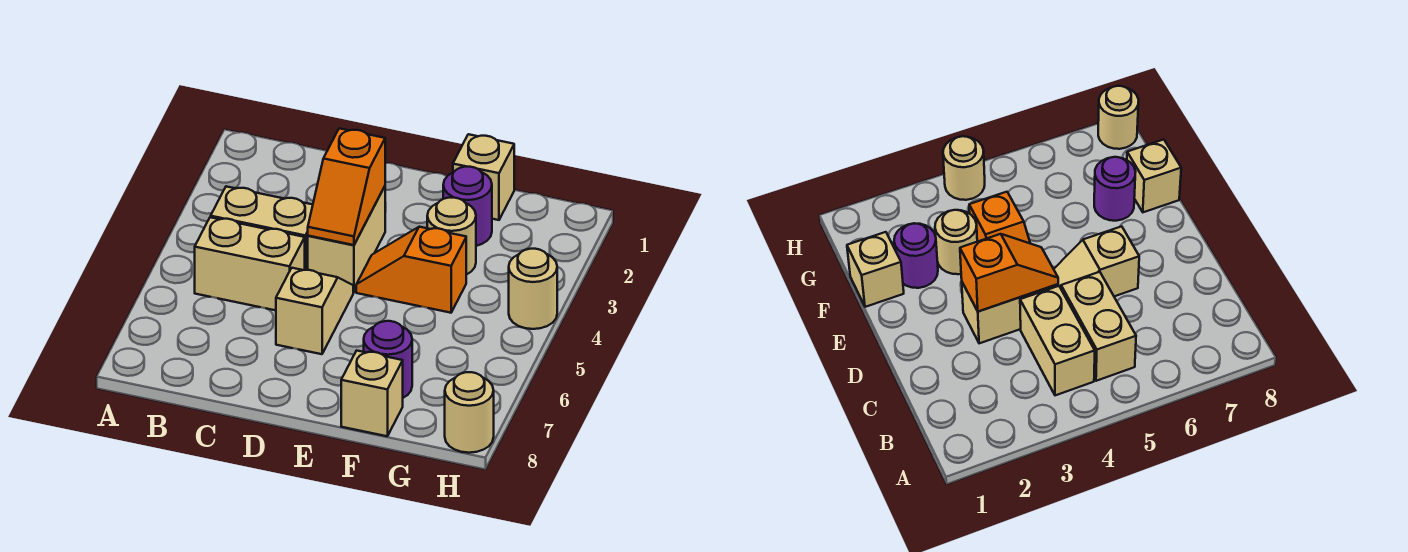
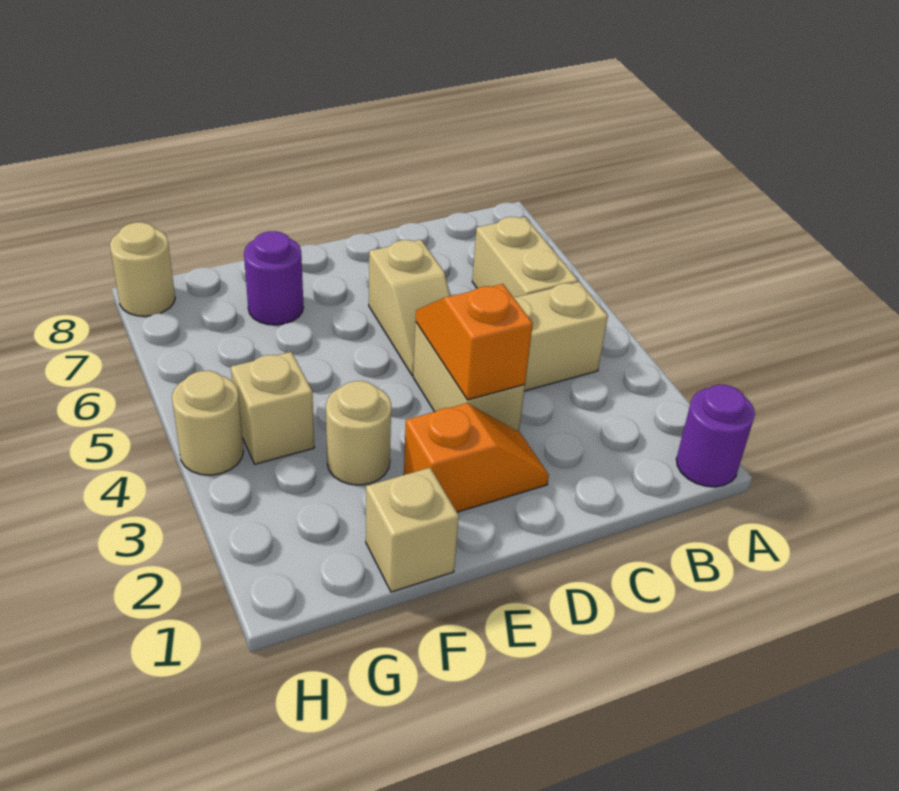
tan brick B5:C5 level 1 -> tan brick B5:B6 level 1
orange slope E4:F4 level 1 top F -> orange slope D2:E2 level 1 top E
purple round brick F2 level 1 -> purple round brick A1 level 1
tan brick F8 level 1 -> tan brick G4 level 1

